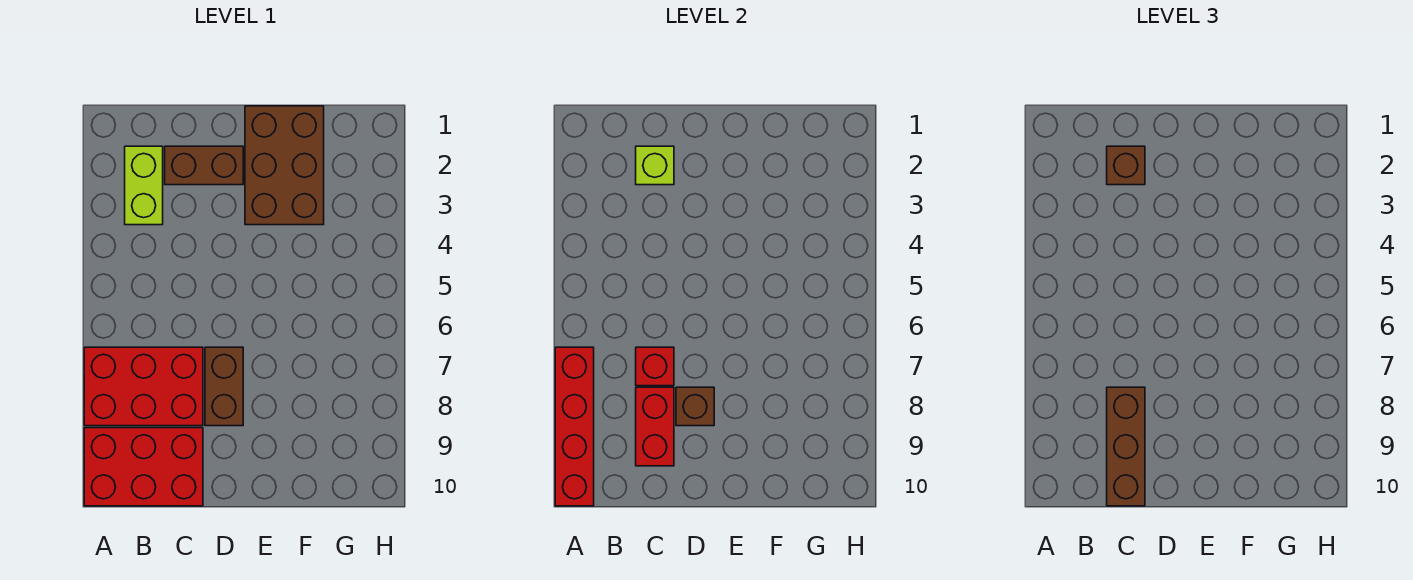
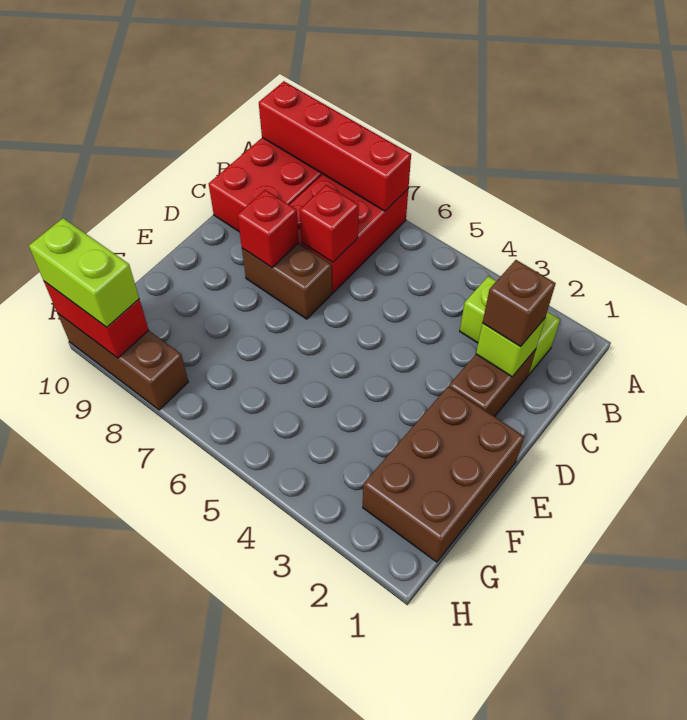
red brick C8:C9 level 2 -> red brick H9:H10 level 2
brown brick C8:C10 level 3 -> brown brick H8:H10 level 1
brown brick D8 level 2 -> red brick D8 level 2
brown brick E1:F3 level 1 -> brown brick E1:G2 level 1
none -> lime brick H9:H10 level 3

